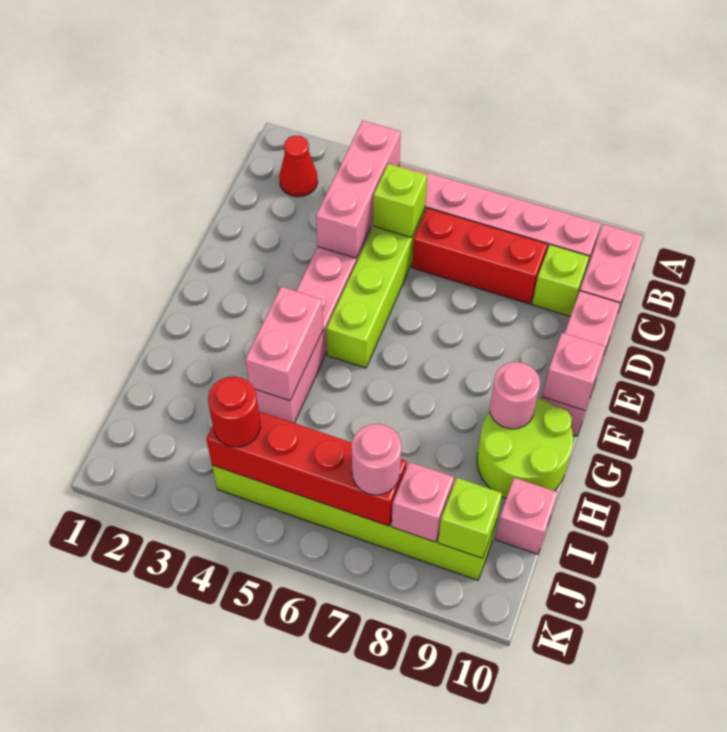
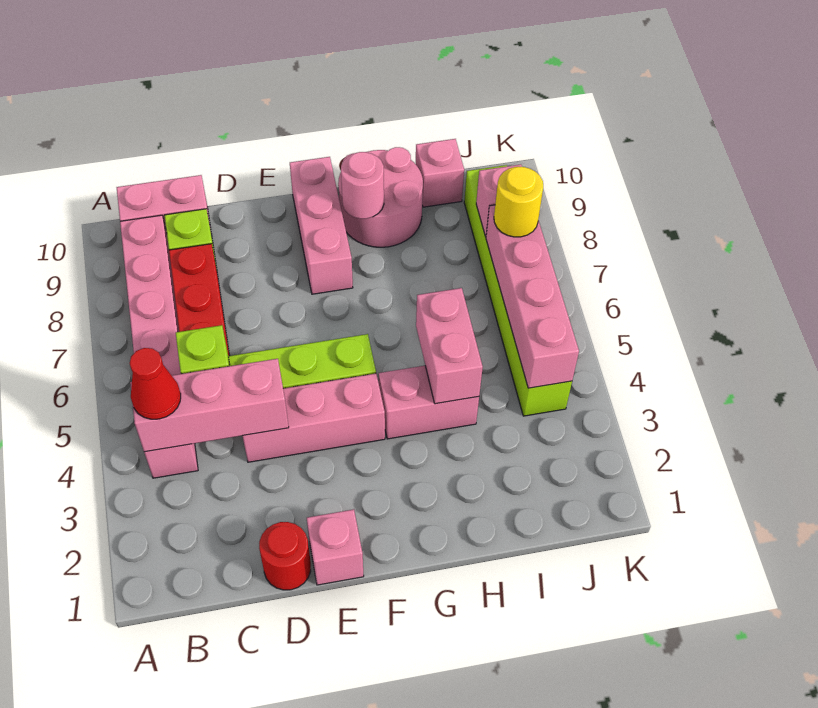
red cone B2 level 1 -> red cone B4 level 3
pink brick D10:F10 level 1 -> pink brick F8:F10 level 1
pink brick F10 level 2 -> pink brick E1 level 1
pink brick G4:H4 level 2 -> pink brick H4:H5 level 2
lime round brick G9:H10 level 1 -> pink round brick G9:H10 level 1
red brick J4:J7 level 2 -> pink brick J4:J7 level 2
red round brick J4 level 3 -> red round brick D1 level 1
pink round brick J7 level 3 -> yellow round brick J7 level 3
lime brick J9 level 2 -> none

